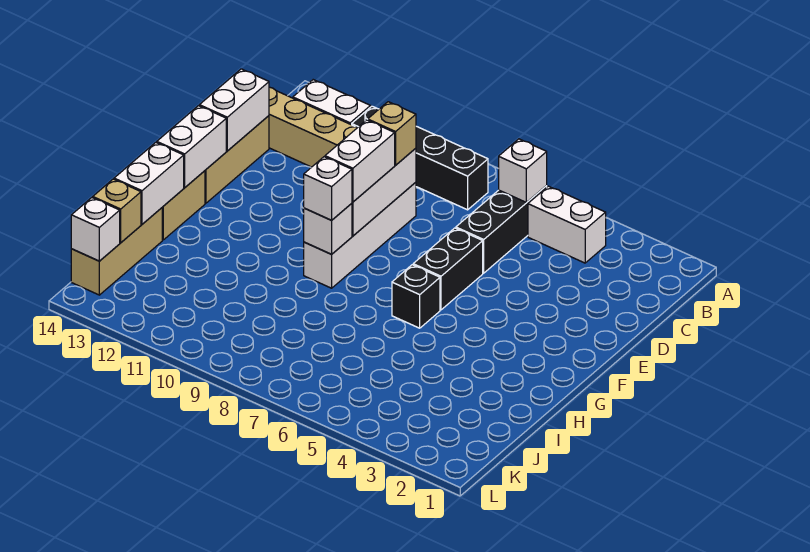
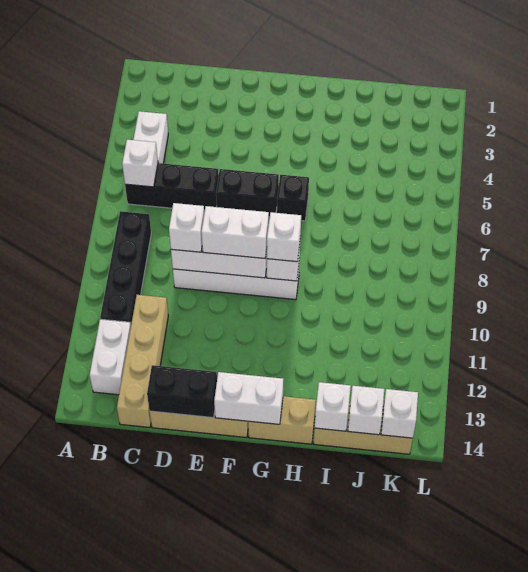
tan brick D9 level 3 -> white brick D9 level 3
white brick D14:E14 level 2 -> black brick D14:E14 level 2
white brick H14:I14 level 2 -> white brick I14 level 2
tan brick J14 level 2 -> white brick J14 level 2

